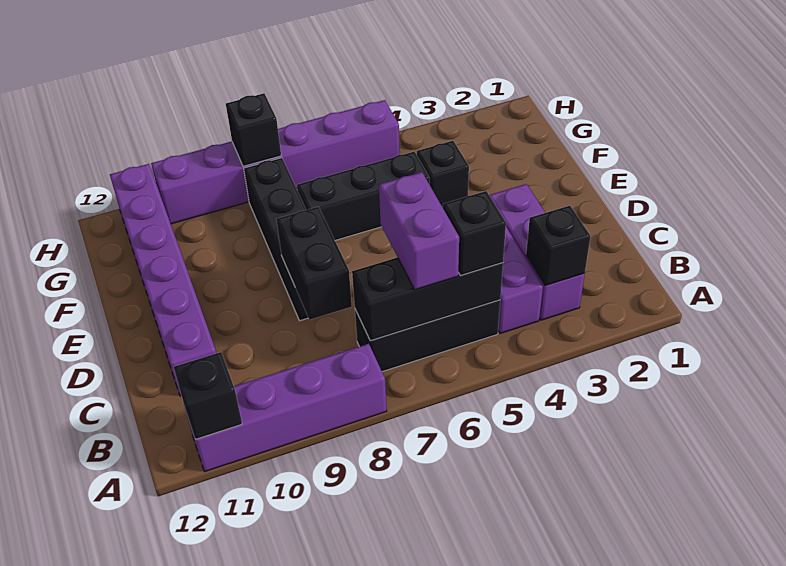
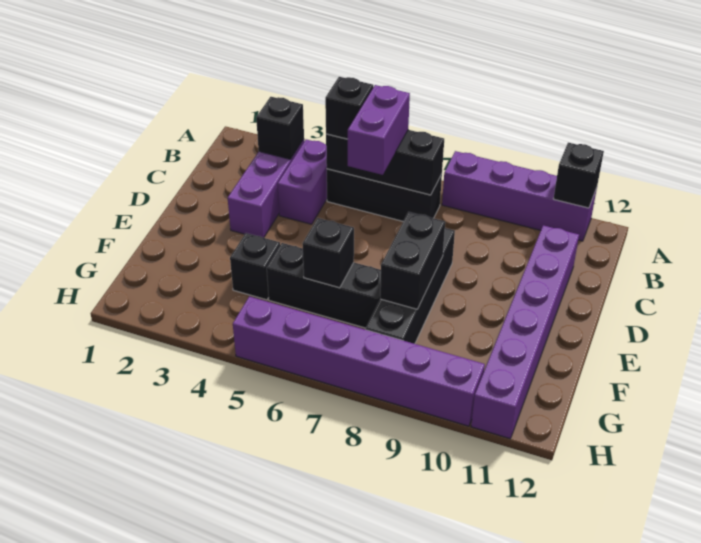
black brick C8:D8 level 2 -> black brick E8:F8 level 2
black brick H8 level 2 -> black brick F6 level 2

